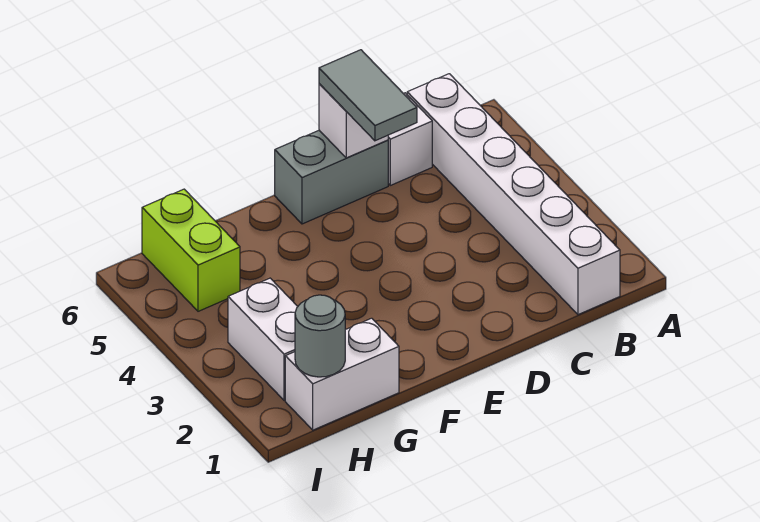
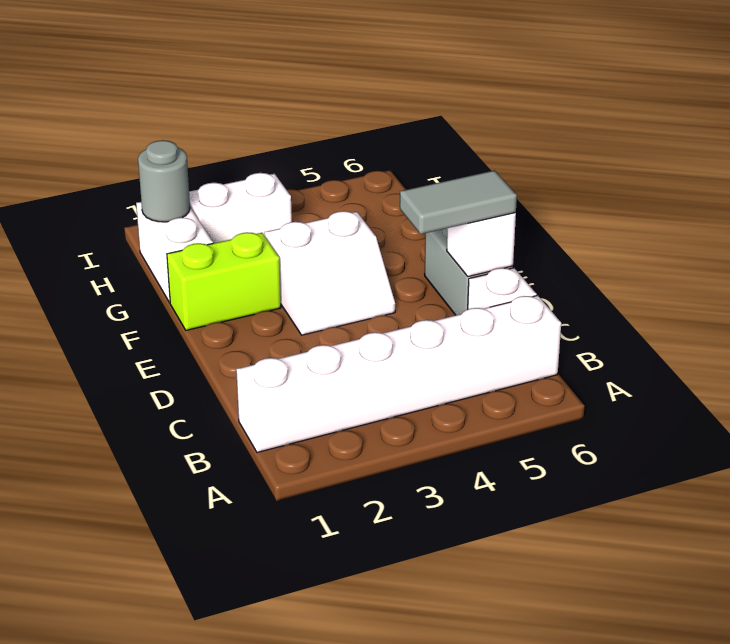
none -> white slope E3:F4 level 1 top F
lime brick H5:H6 level 1 -> lime brick F1:F2 level 1

